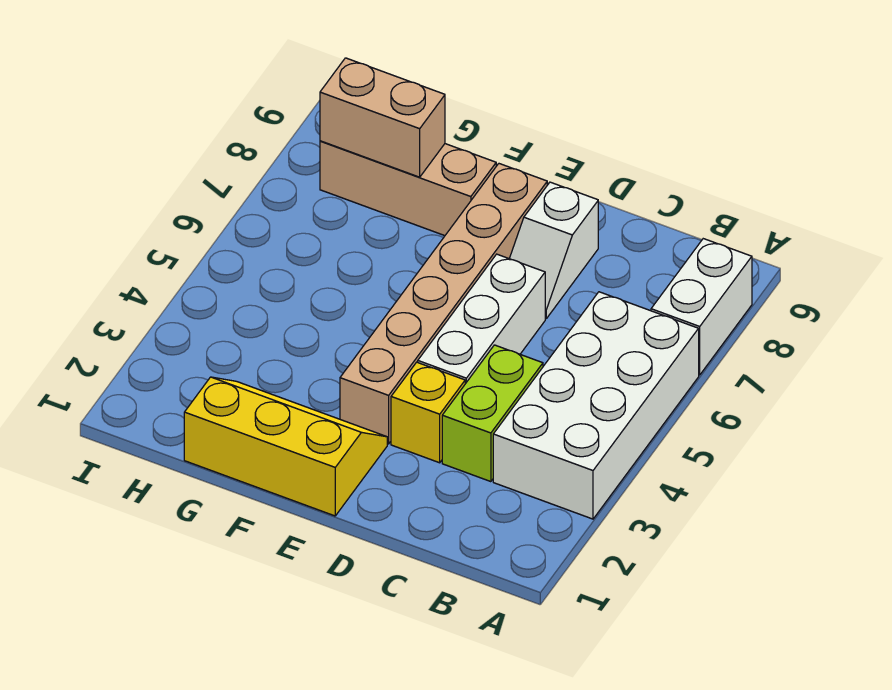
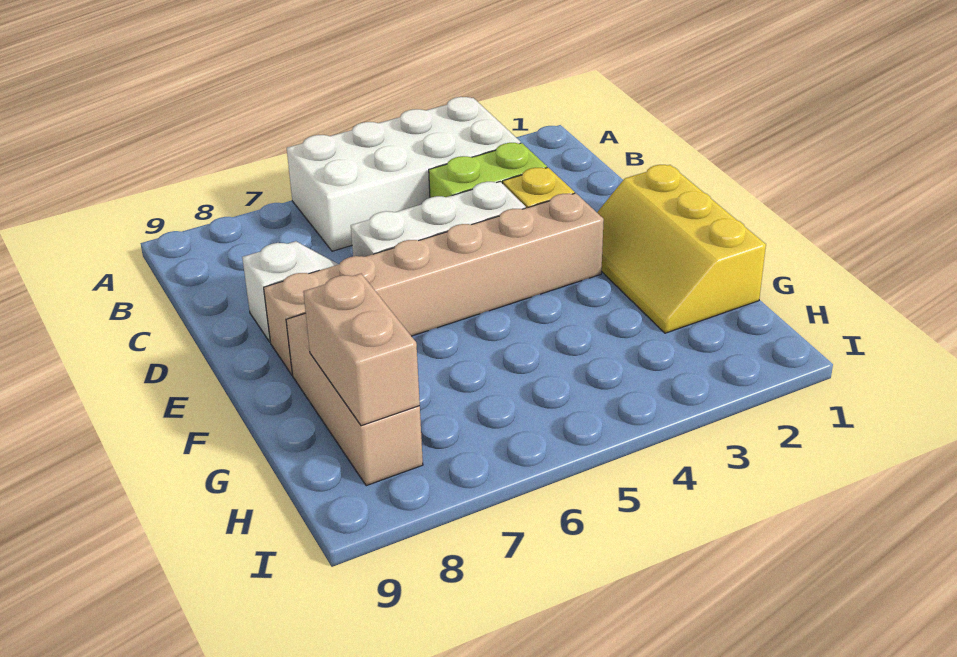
white brick A7:A8 level 1 -> none

